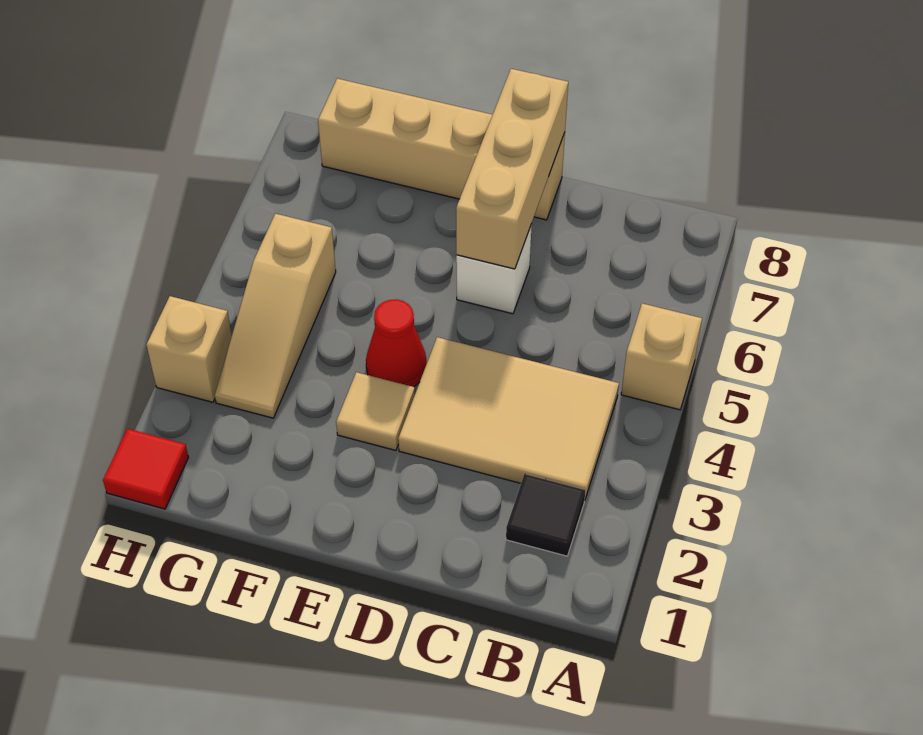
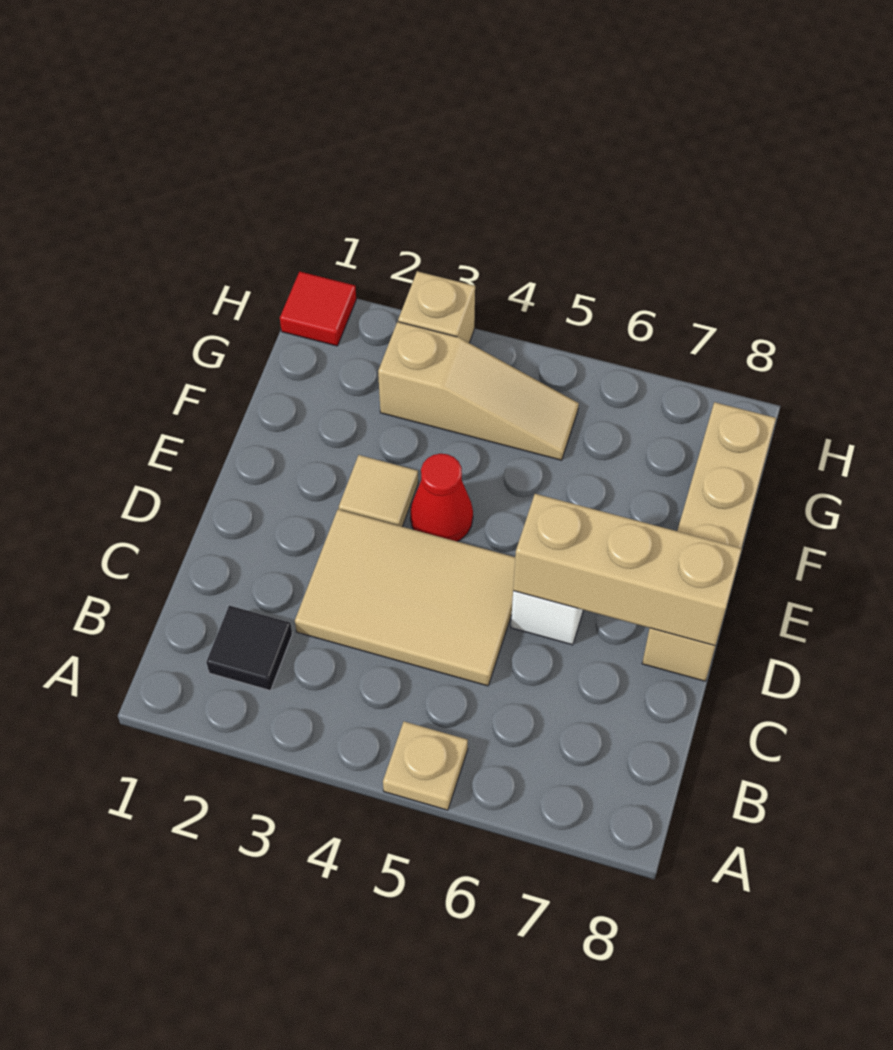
tan brick A5 level 1 -> tan plate A5 level 1
tan tile B3:D4 level 1 -> tan tile C3:D5 level 1
tan slope G3:G5 level 1 top 5 -> tan slope G3:G5 level 1 top 3

